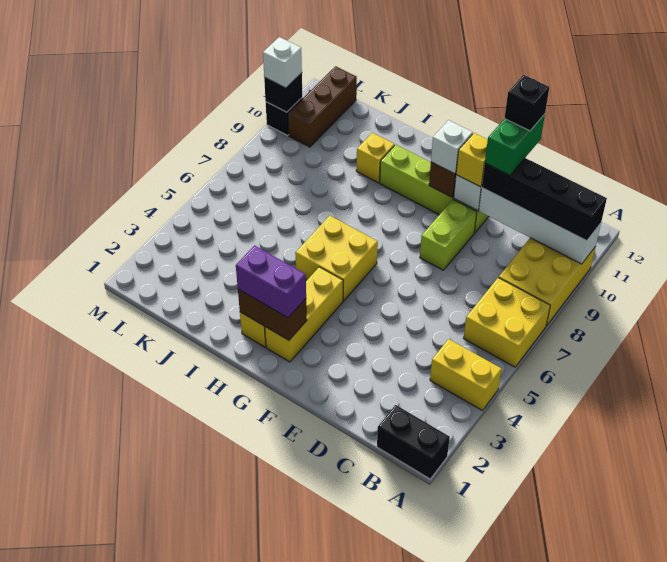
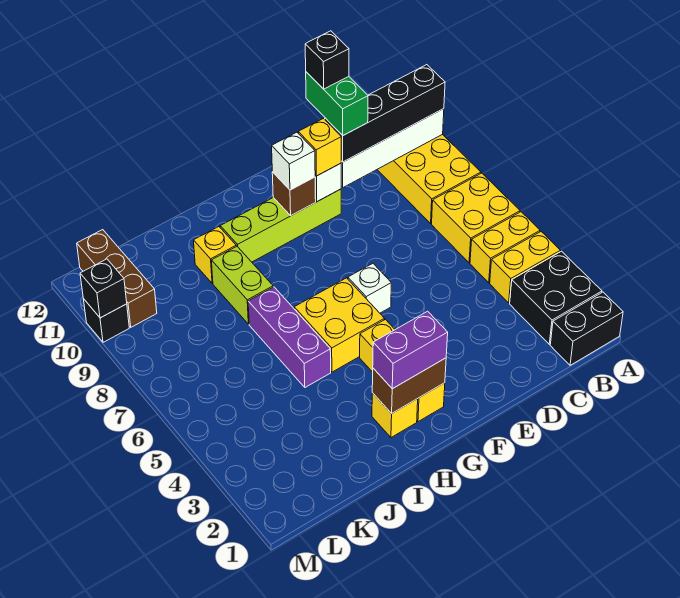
none -> black brick A2:B3 level 1
none -> yellow brick A5:B5 level 1
lime brick E8:E9 level 1 -> lime brick I8:I9 level 1
none -> purple brick I5:I7 level 1
white brick M10 level 3 -> white brick F6 level 1

